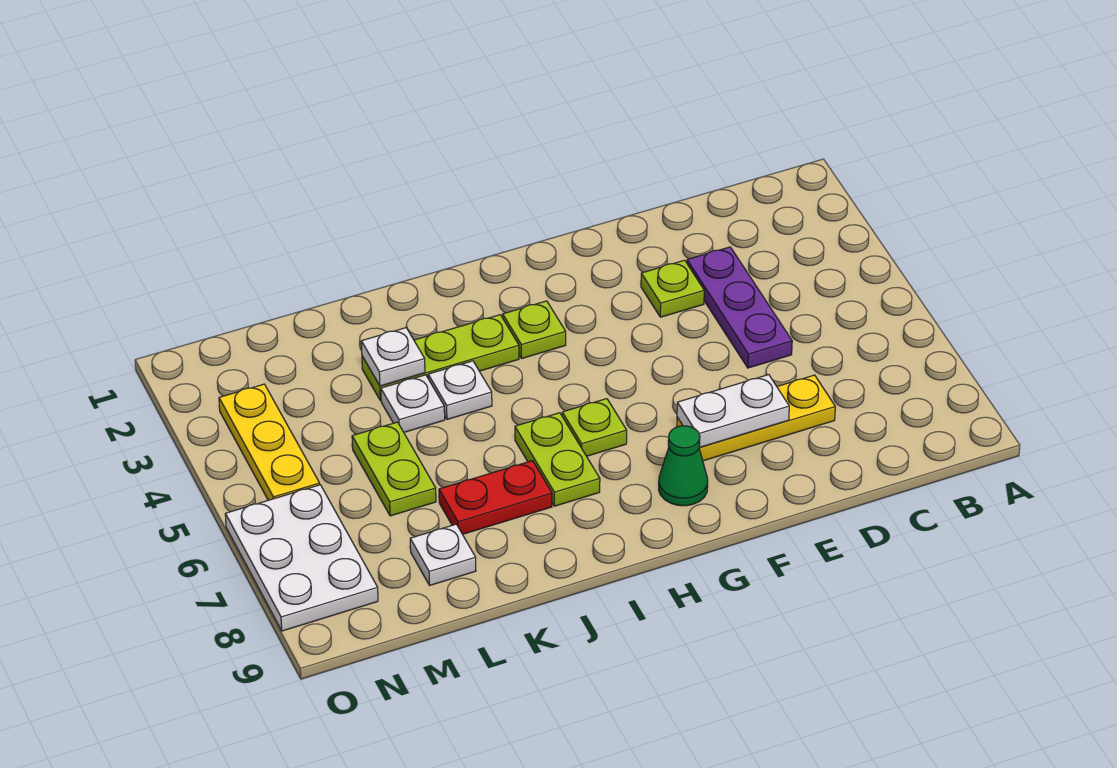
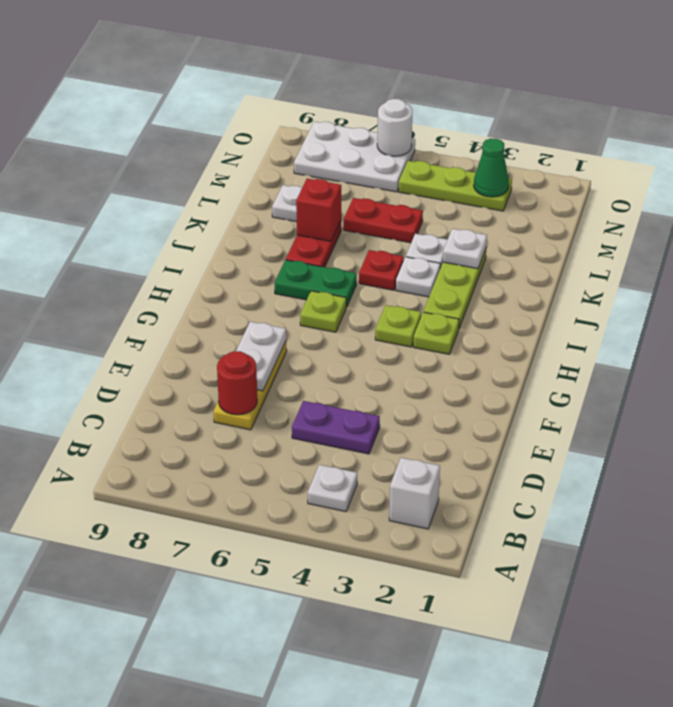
none -> white brick B2 level 1
none -> white plate B4 level 1
purple plate D3:D5 level 1 -> purple plate D4:D5 level 1
none -> red round brick D7 level 2
lime plate E3 level 1 -> lime plate H4 level 1
green cone G8 level 1 -> green cone N3 level 2
lime plate I6:I7 level 1 -> green plate I6:I7 level 1
none -> red plate J5 level 1
none -> red brick K7 level 2
lime plate L5:L6 level 1 -> red plate L5:L6 level 1
yellow plate N3:N5 level 1 -> lime plate N3:N5 level 1
none -> white round brick O6 level 2

